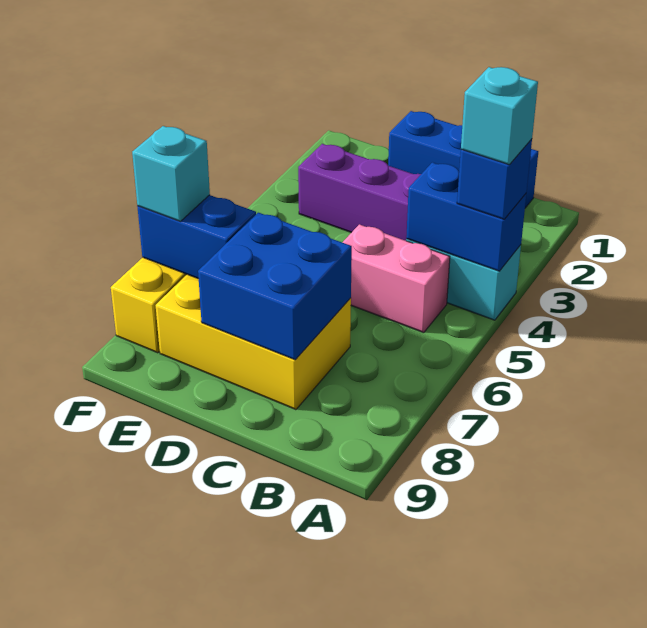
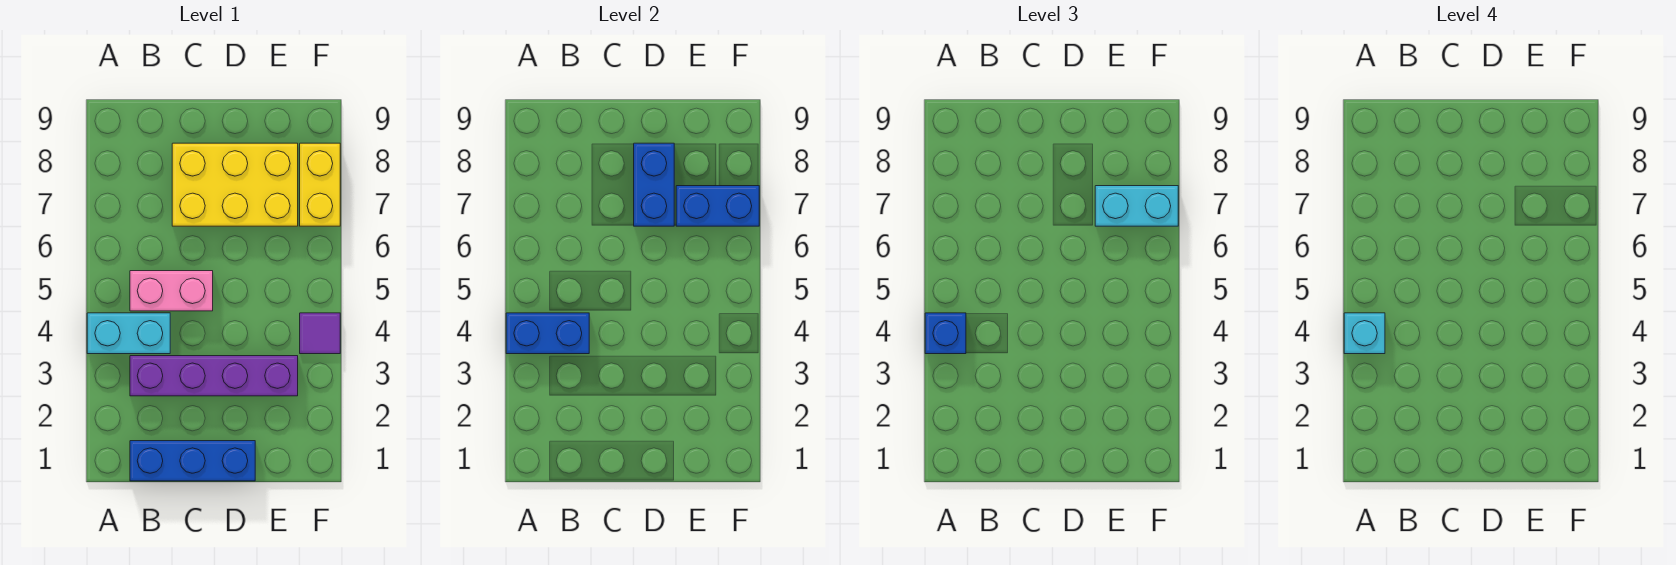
blue brick C7:D8 level 2 -> blue brick D7:D8 level 2
none -> purple tile F4 level 1
cyan brick F7 level 3 -> cyan brick E7:F7 level 3

